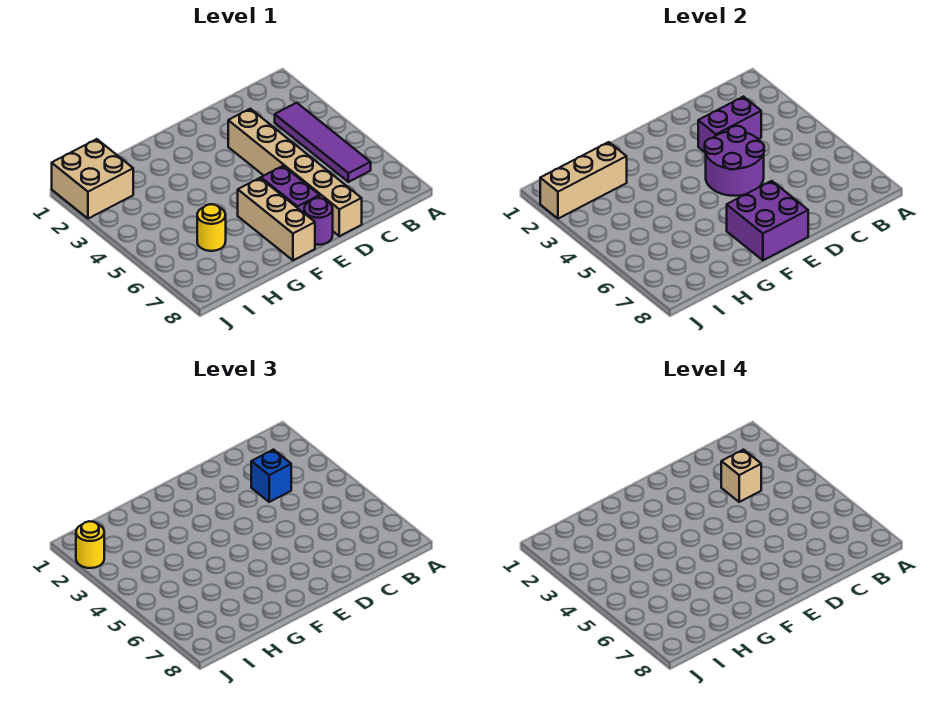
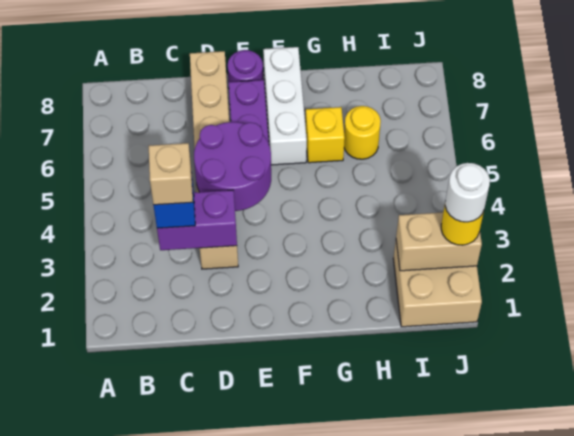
purple tile B3:B6 level 1 -> none
purple brick E7:F8 level 2 -> none
tan brick F6:F8 level 1 -> white brick F6:F8 level 1
none -> yellow brick G6 level 1
tan brick H2:J2 level 2 -> tan brick I2:J2 level 2
none -> white round brick J2 level 4

